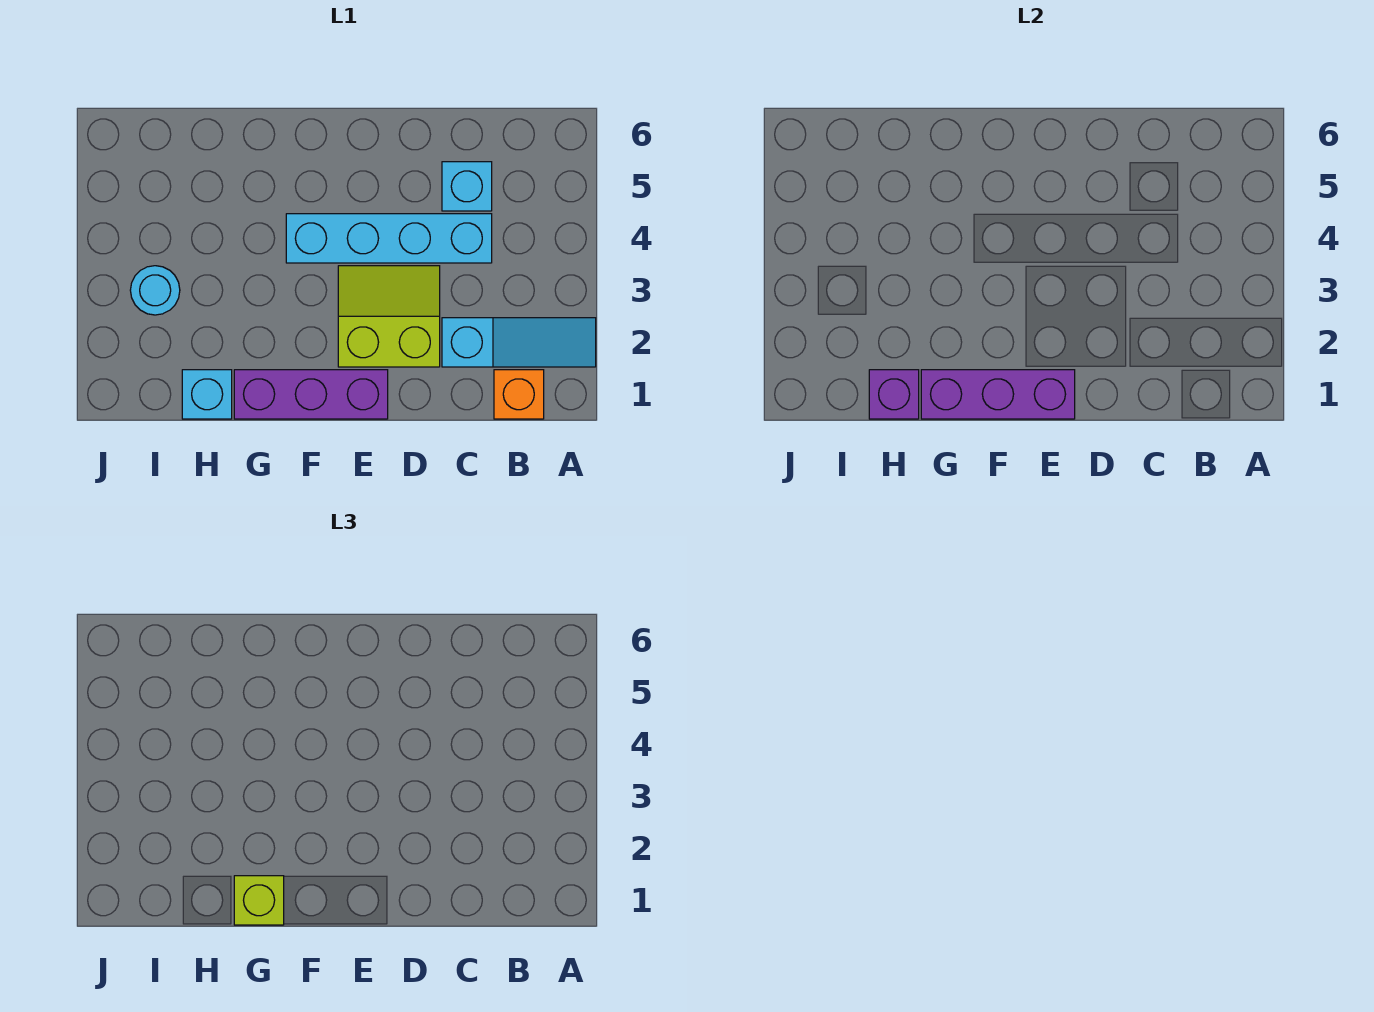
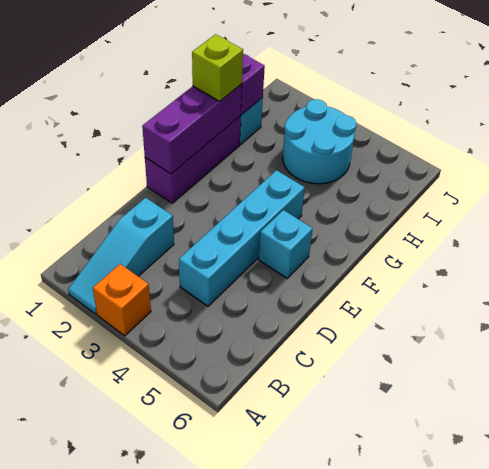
orange brick B1 level 1 -> orange brick A3 level 1
cyan brick C5 level 1 -> cyan brick E5 level 1
lime slope D2:E3 level 1 top 2 -> none
cyan round brick I3 level 1 -> cyan round brick H3:I4 level 1

